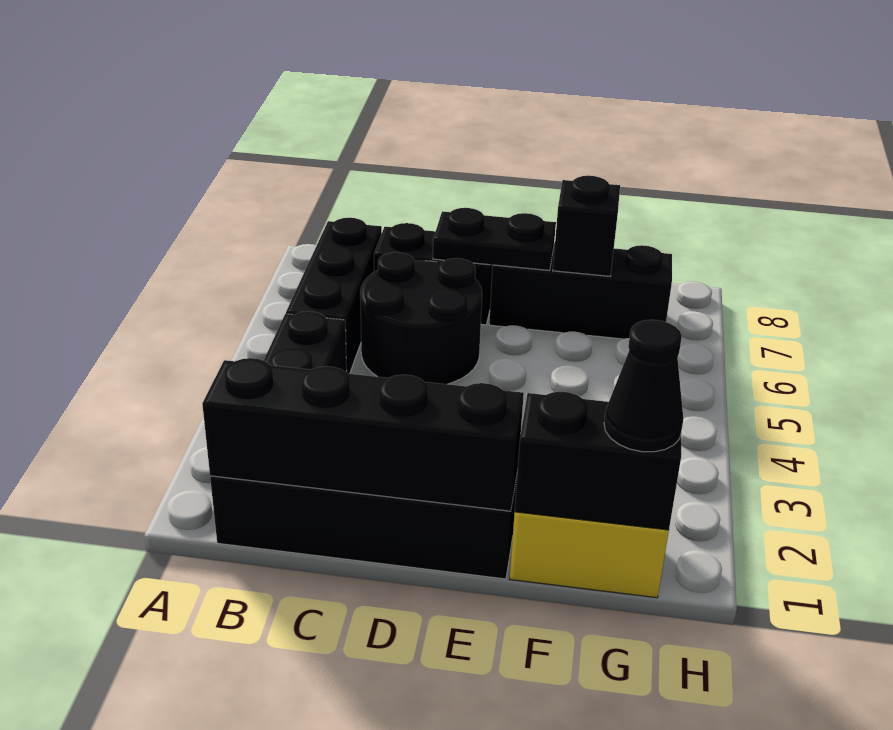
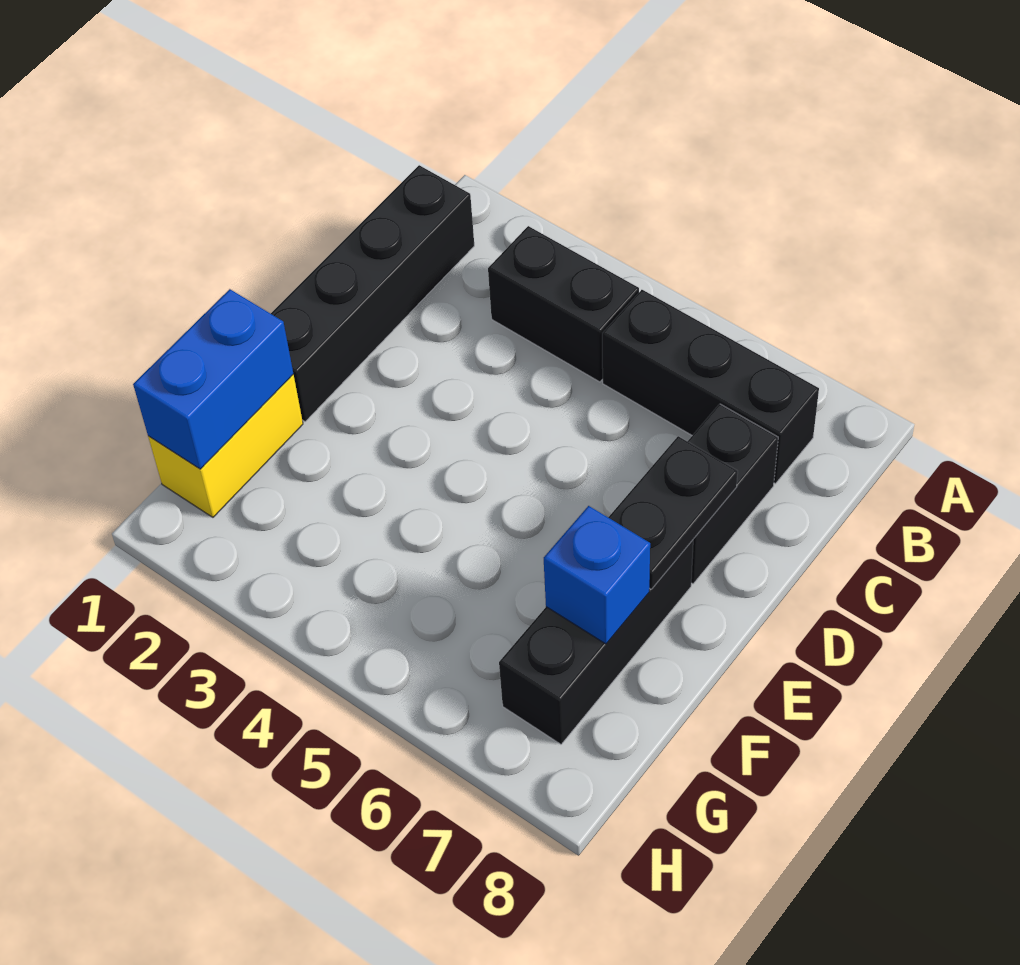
black brick B1:E1 level 2 -> none
black round brick C5:D6 level 1 -> none
black brick F1:G1 level 2 -> blue brick F1:G1 level 2
black brick F7 level 2 -> blue brick F7 level 2
black cone G1 level 3 -> none

